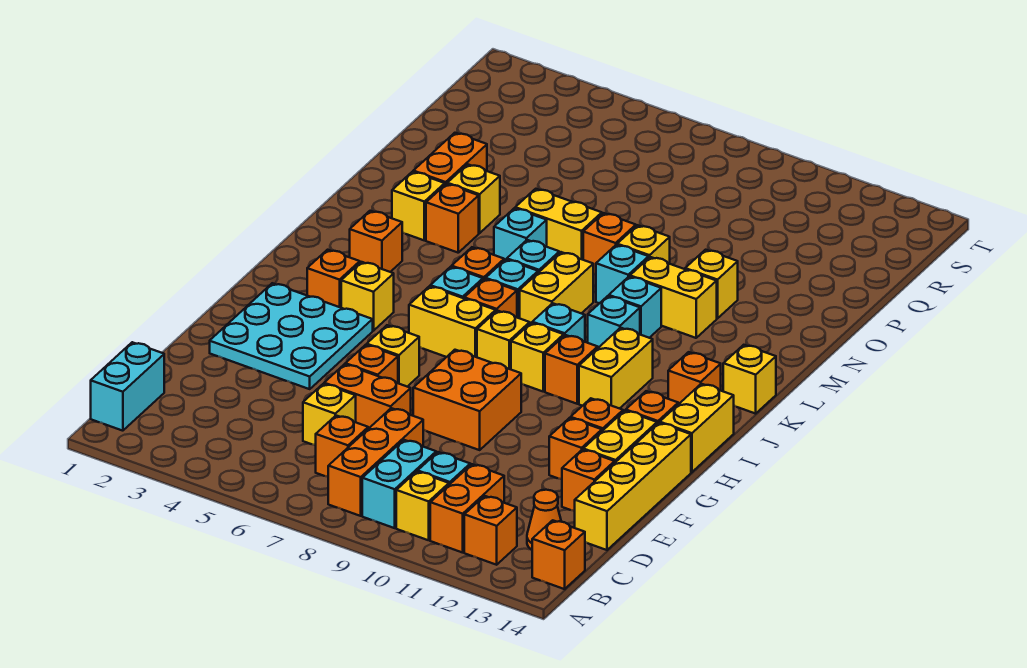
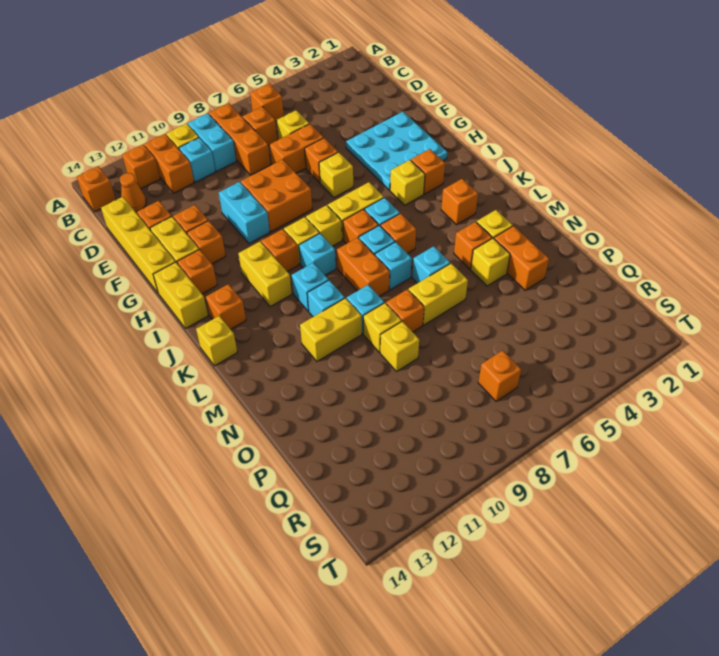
cyan brick B1:C1 level 1 -> cyan brick F10:G10 level 1
none -> orange brick B6 level 1
yellow brick K8:L8 level 1 -> orange brick K8:L8 level 1
yellow brick N11 level 1 -> yellow brick O9 level 1
none -> orange brick R7 level 1

